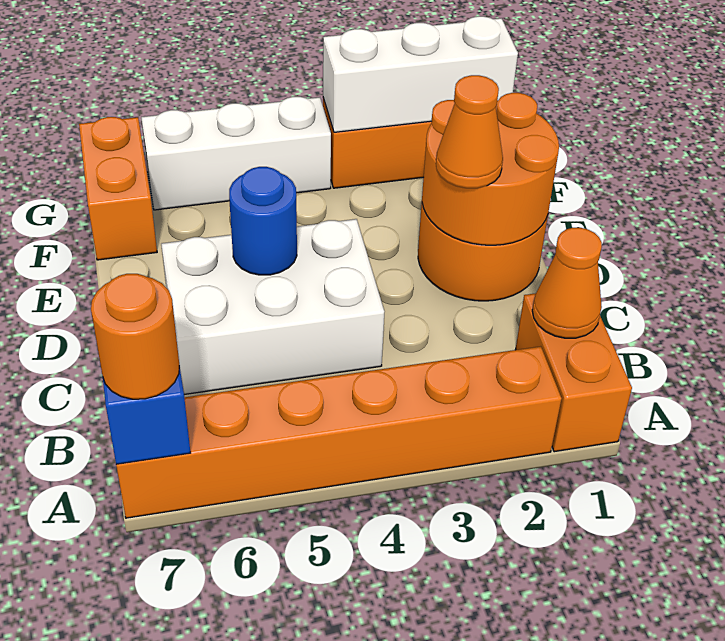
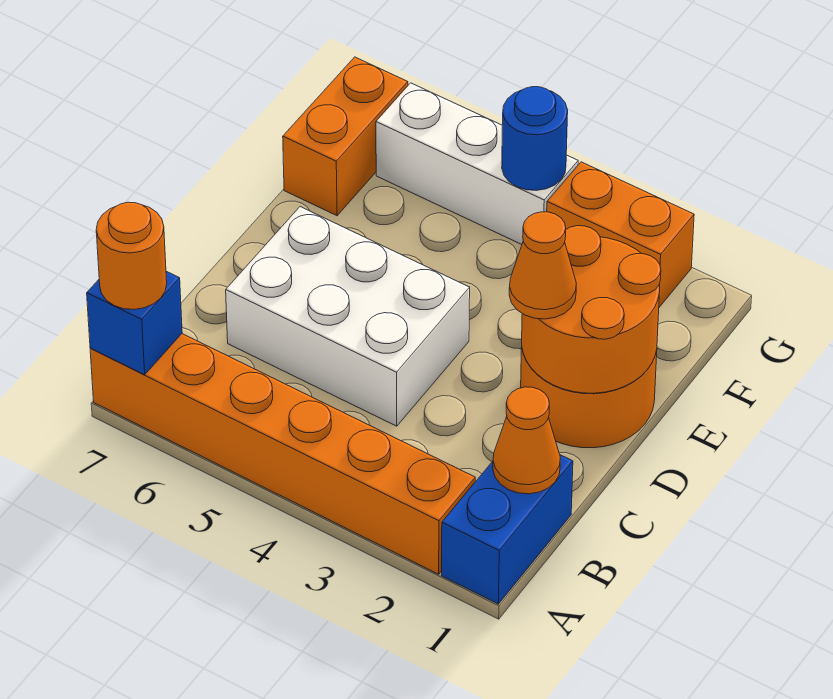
orange brick A1:B1 level 1 -> blue brick A1:B1 level 1
blue round brick D5 level 2 -> blue round brick G4 level 2
white brick G1:G3 level 2 -> none

